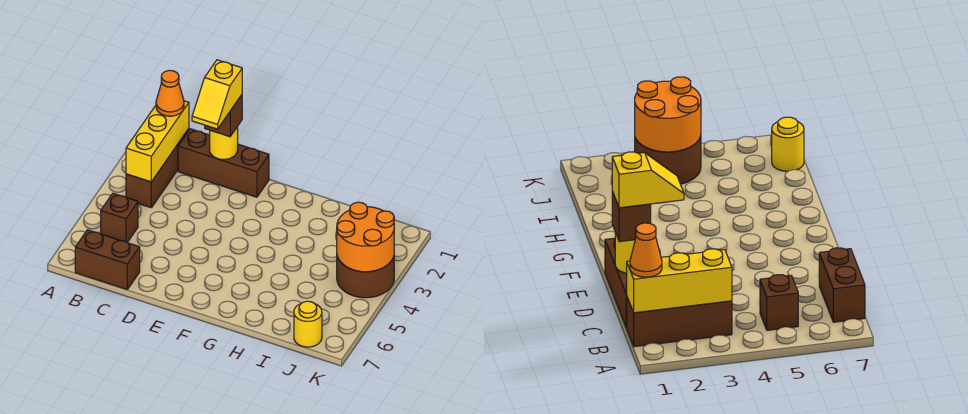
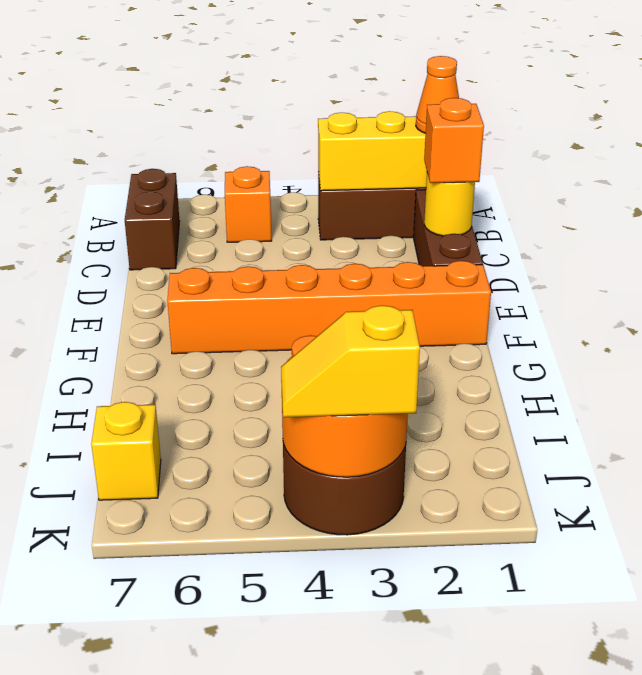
brown brick B5 level 1 -> orange brick B5 level 1
brown brick D1 level 3 -> orange brick D1 level 3
yellow slope D1:D2 level 4 top 1 -> yellow slope K3:K4 level 3 top 3
none -> orange brick F1:F6 level 1
yellow round brick J7 level 1 -> yellow brick J7 level 1

